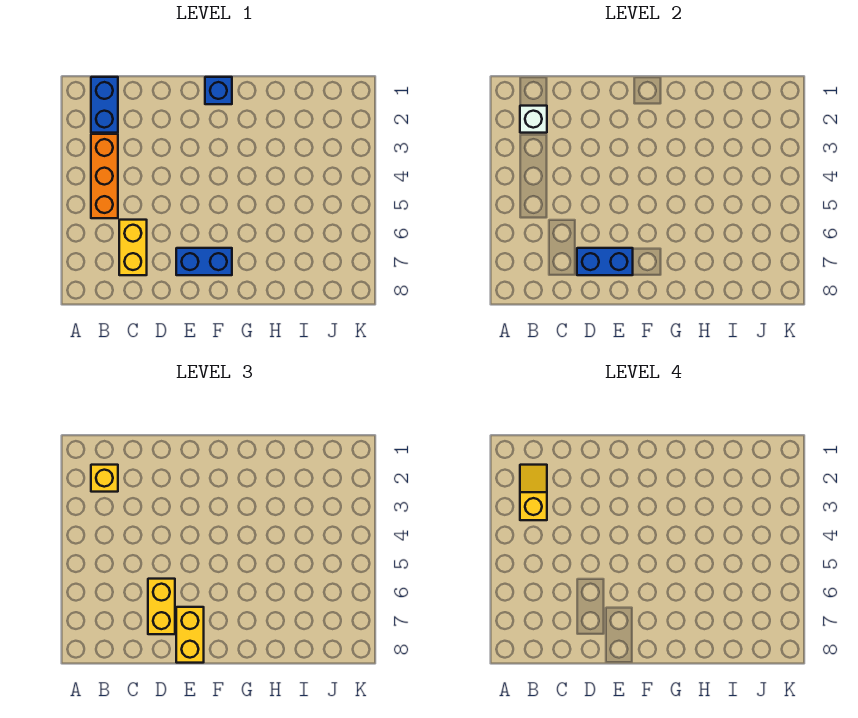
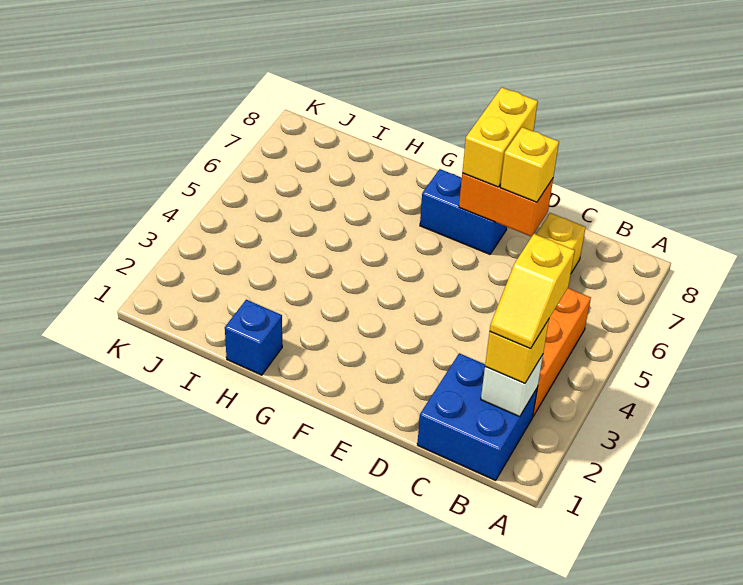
blue brick B1:B2 level 1 -> blue brick B1:C2 level 1
yellow brick D6:D7 level 3 -> yellow brick D7 level 3
blue brick D7:E7 level 2 -> orange brick D7:E7 level 2
blue brick F1 level 1 -> blue brick H1 level 1

